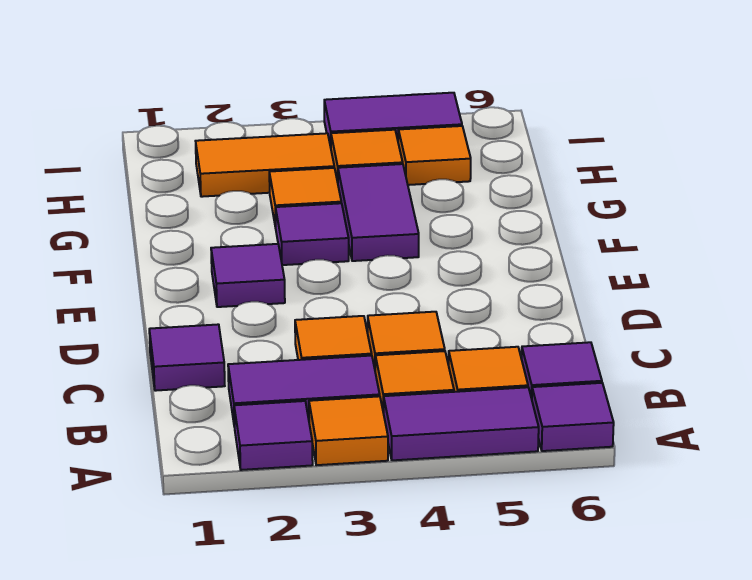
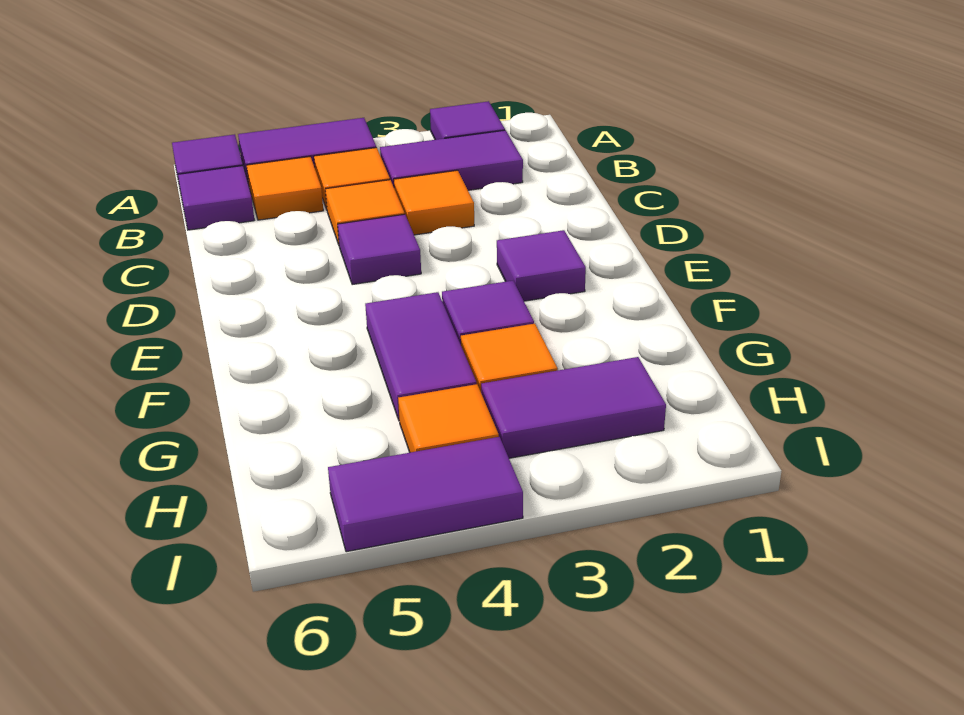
orange tile A3 level 1 -> none
purple tile C1 level 1 -> purple tile D4 level 1
orange tile H2:H3 level 1 -> purple tile H2:H3 level 1
orange tile H5 level 1 -> none

